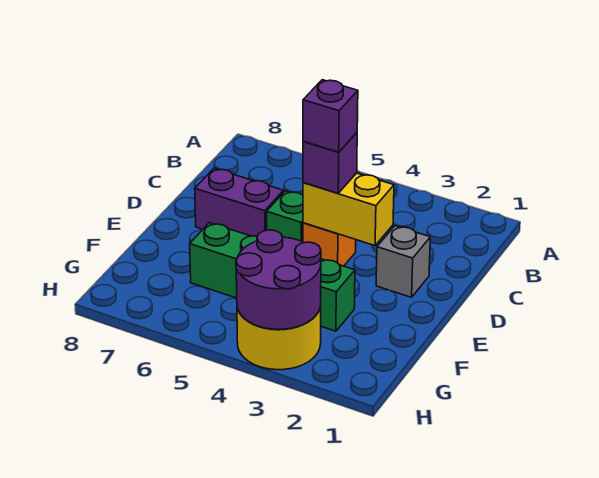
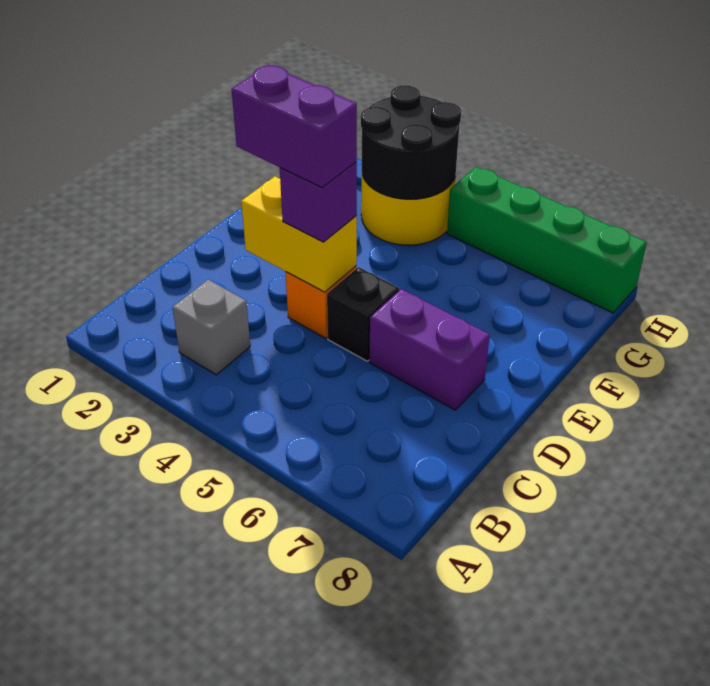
grey brick D2 level 1 -> grey brick B3 level 1
purple brick D4 level 4 -> purple brick D3:D4 level 4
green brick D5 level 1 -> black brick D5 level 1
green brick F3:F6 level 1 -> green brick H5:H8 level 1
purple round brick G3:H4 level 2 -> black round brick G3:H4 level 2

